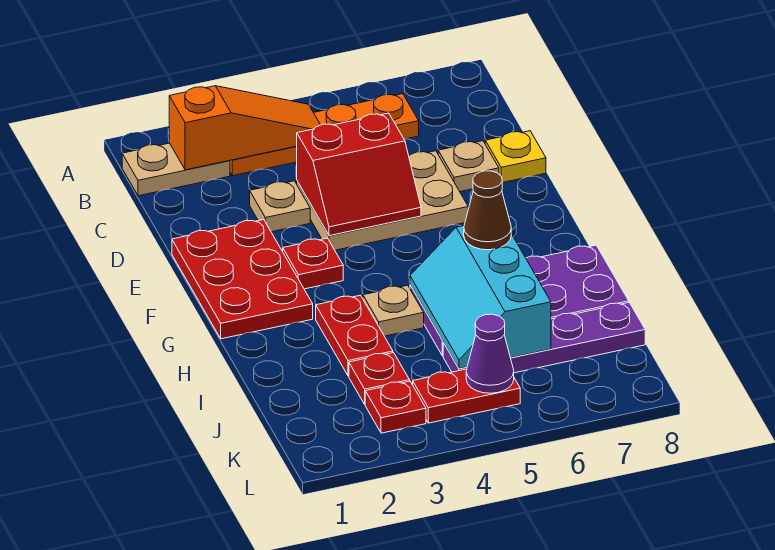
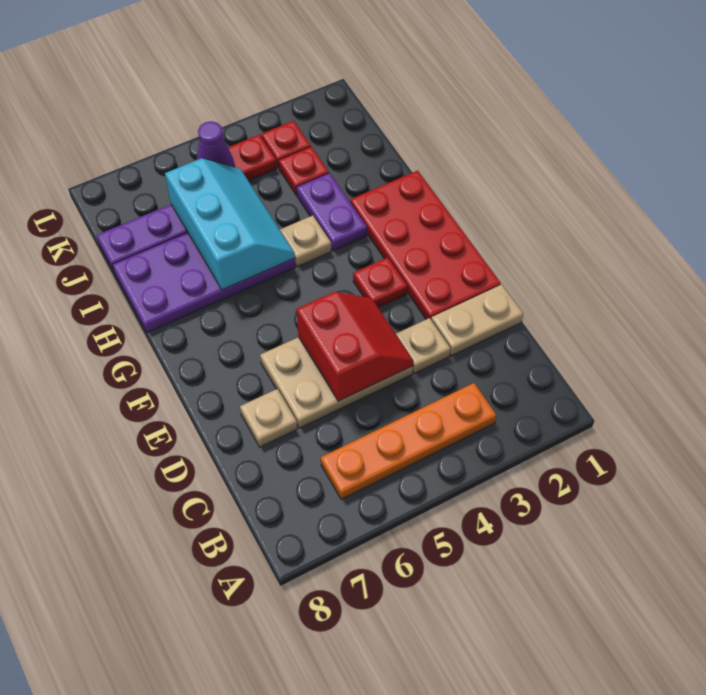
tan plate B1:B2 level 1 -> tan plate D1:D2 level 1
orange slope B2:B4 level 2 top 2 -> none
red slope D4:E5 level 2 top D -> red slope D4:E5 level 2 top 5
yellow plate D8 level 1 -> none
red plate E1:G2 level 1 -> red plate E1:H2 level 1
red plate H3:I3 level 1 -> purple plate H3:I3 level 1
brown cone H6 level 3 -> none

